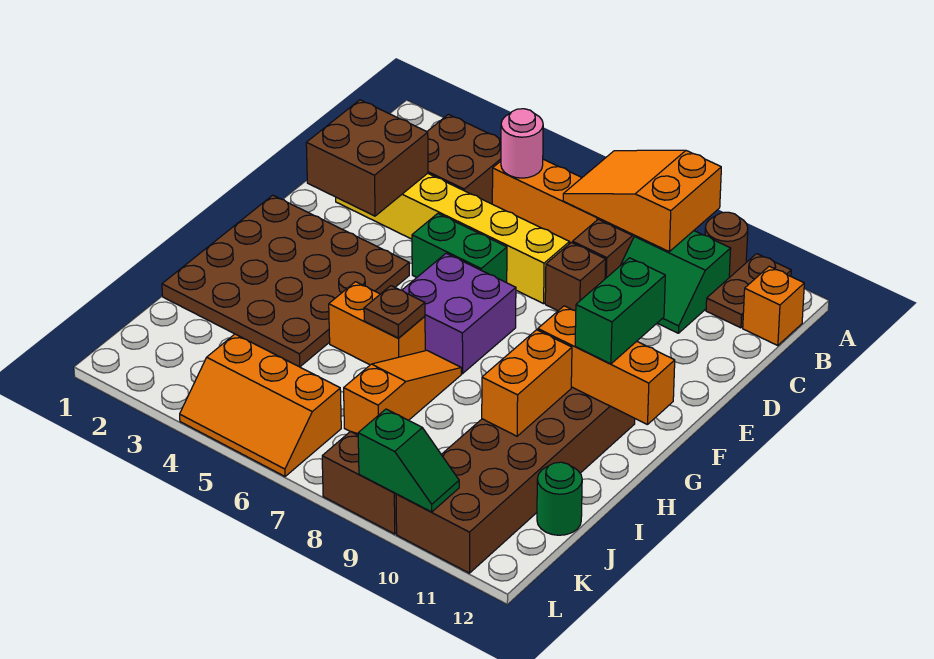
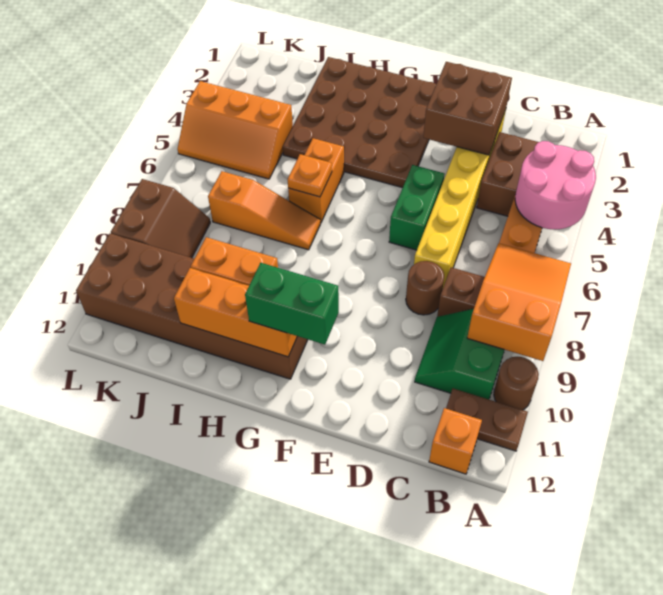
pink round brick B5 level 2 -> pink round brick A4:B5 level 2
brown brick D8 level 1 -> brown round brick D8 level 1
purple brick F6:G7 level 1 -> none
orange brick G10:G12 level 2 -> orange brick G11:I11 level 2
brown plate H6 level 2 -> orange plate H6 level 2
green round brick J12 level 1 -> none
orange slope K4:L6 level 1 top K -> orange slope J4:L5 level 1 top 4
green slope L9:L10 level 2 top 9 -> none

